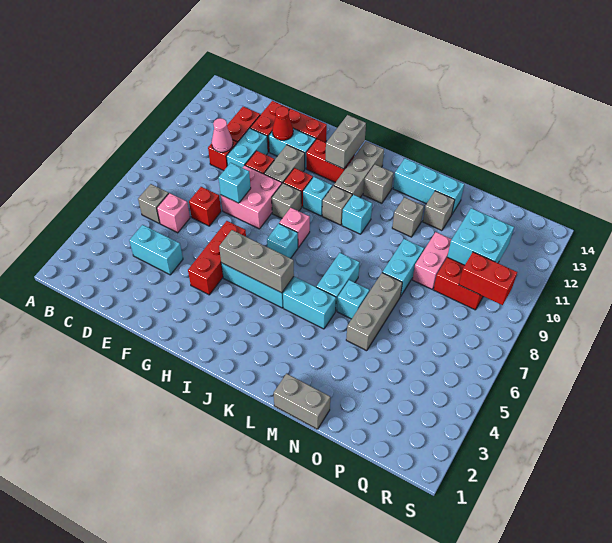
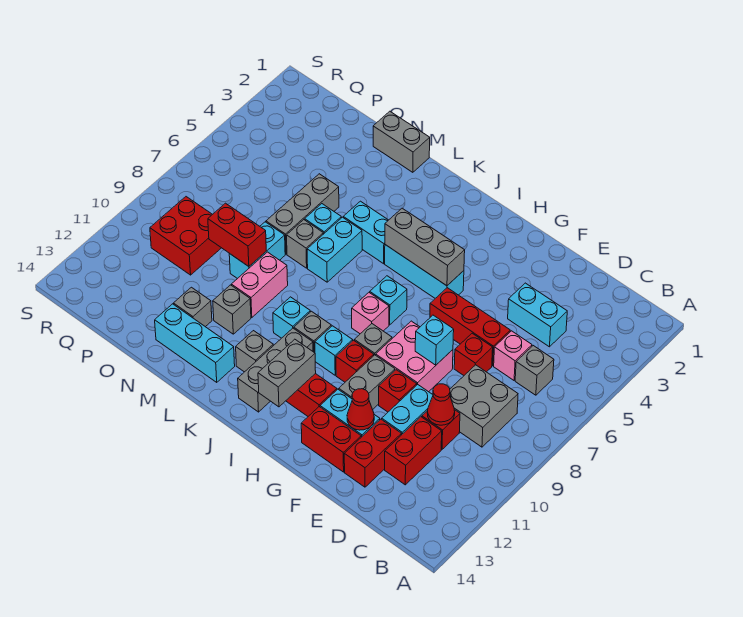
none -> grey brick C8:D9 level 1
pink cone D10 level 2 -> red cone D10 level 2
red brick G4:G6 level 1 -> red brick E6:G6 level 1
none -> grey brick M7 level 1
pink brick O9:O10 level 1 -> pink brick M9:M10 level 1
cyan brick P10:Q11 level 2 -> none
red brick Q9:R9 level 2 -> red brick N9:O9 level 2

